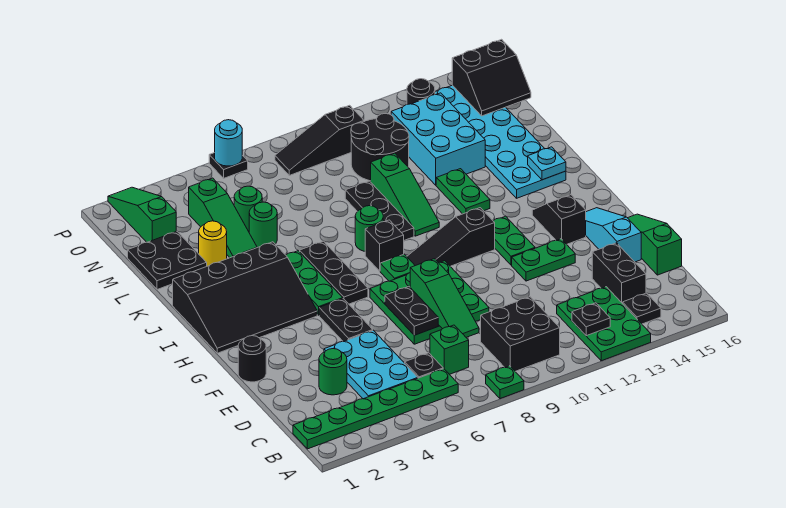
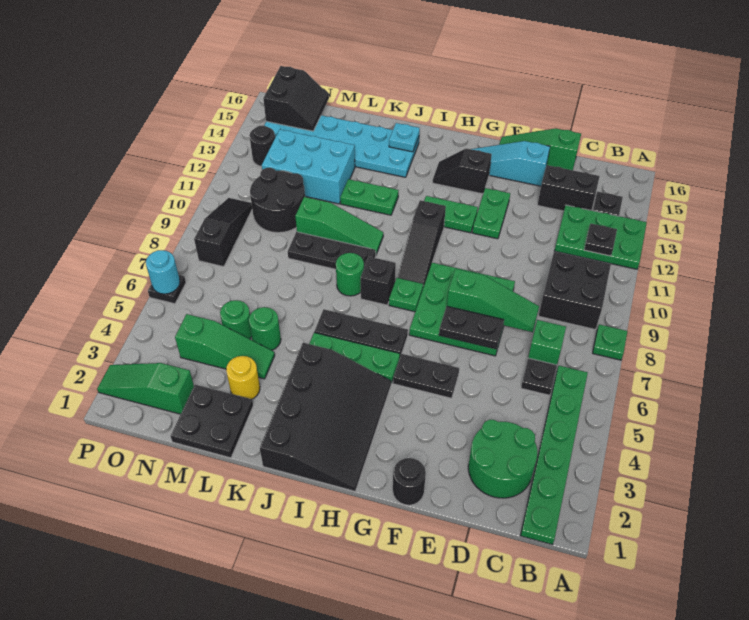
cyan plate C4:E5 level 1 -> none
green round brick D3 level 1 -> green round brick C2:D3 level 1
black slope O8:O10 level 1 top 10 -> black slope O8:O10 level 1 top 8

